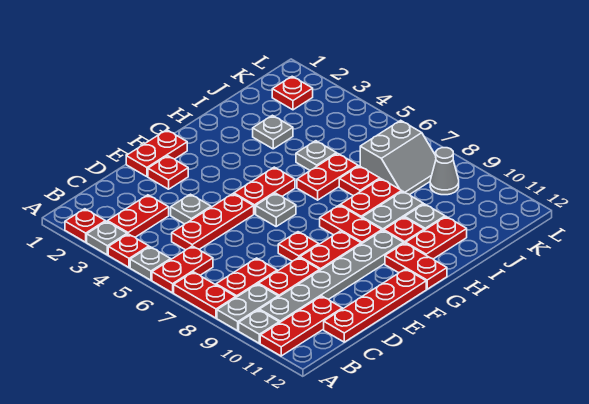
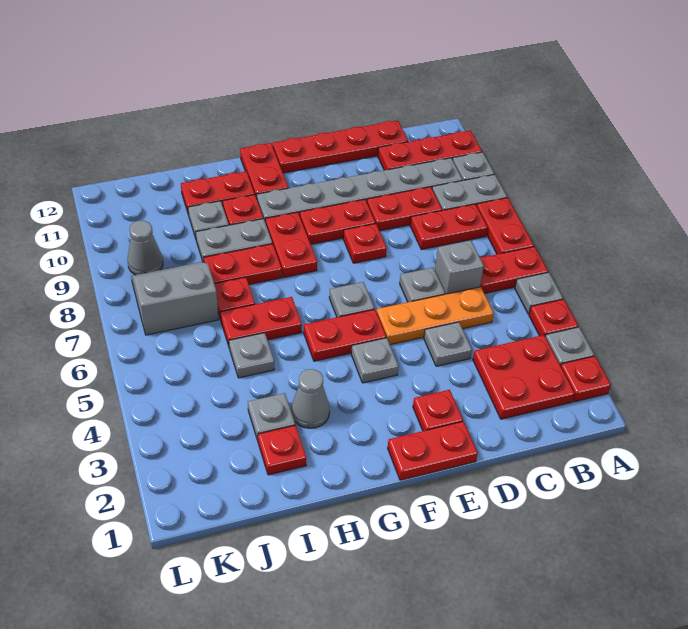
red plate B3:C3 level 1 -> red plate B2:C3 level 1
red plate C5:E5 level 1 -> orange plate C5:E5 level 1
none -> grey brick C6 level 1
none -> grey plate D6 level 1
none -> grey plate F4 level 1
none -> grey cone H3 level 1
red plate K2 level 1 -> red plate I2 level 1

